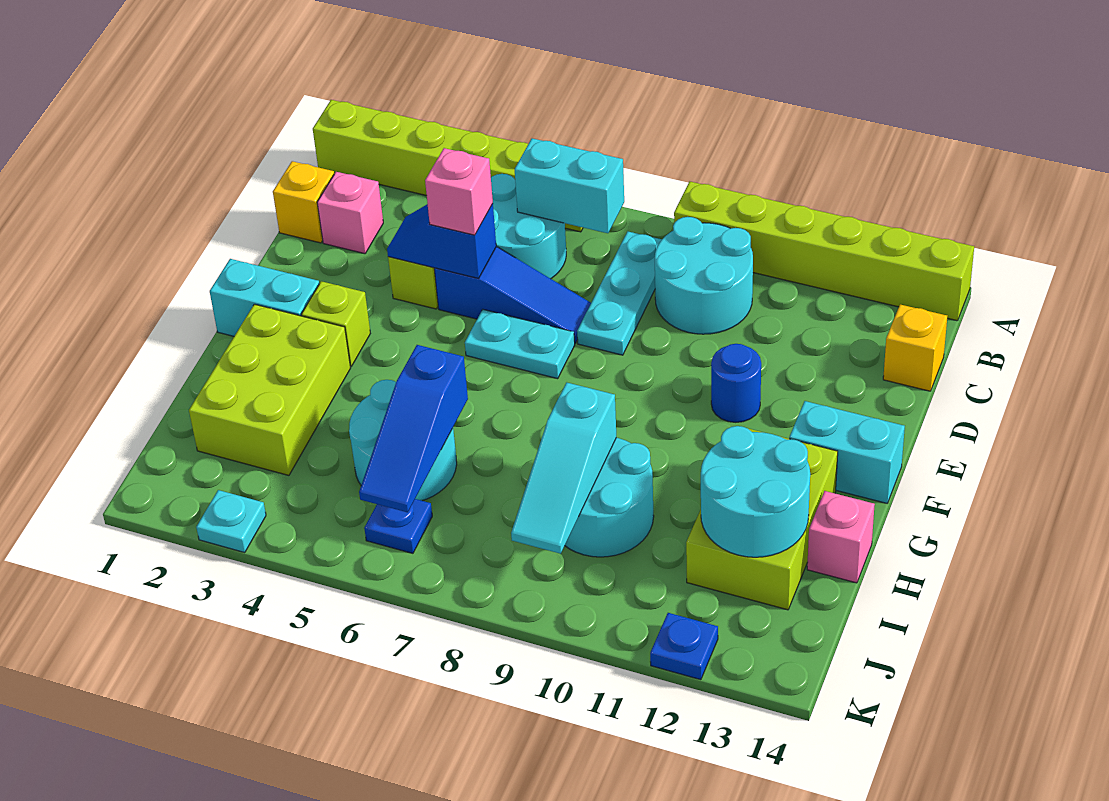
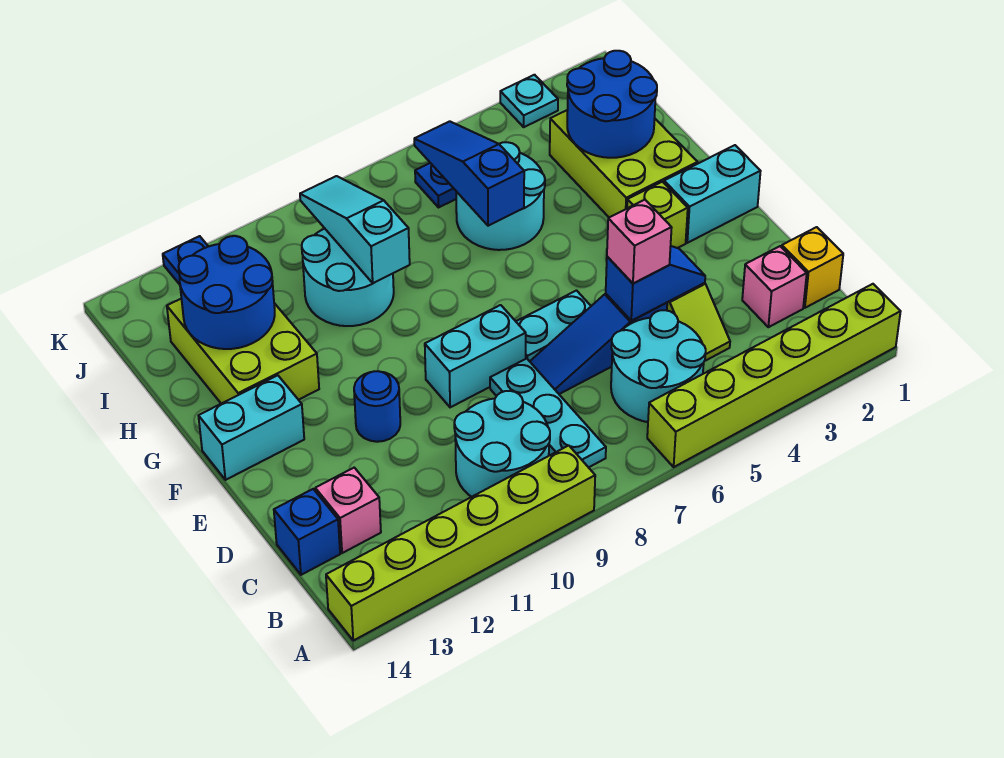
cyan brick B6:B7 level 2 -> cyan brick E8:E9 level 1
yellow brick C14 level 1 -> blue brick C14 level 1
none -> blue round brick H2:I3 level 2
cyan round brick H12:I13 level 2 -> blue round brick H12:I13 level 2
pink brick H14 level 1 -> pink brick C13 level 1

